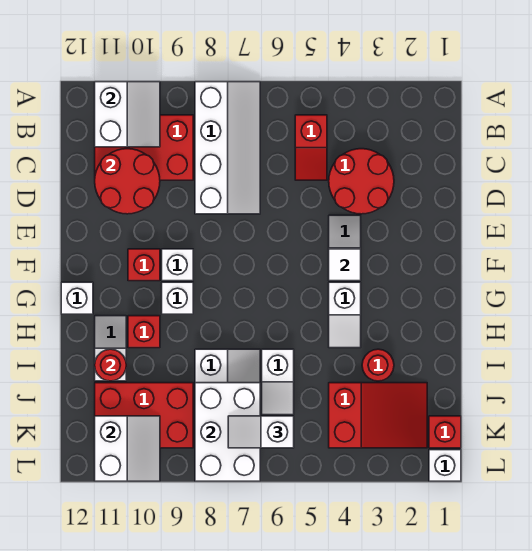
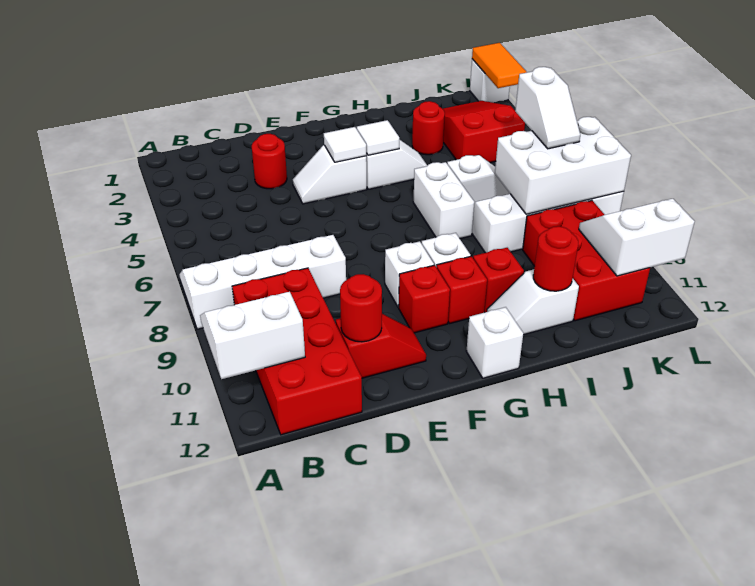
red slope B5:C5 level 1 top B -> red slope D11:E11 level 1 top D
red brick B9:C11 level 1 -> red brick B9:C12 level 1
red round brick C3:D4 level 1 -> red round brick D3 level 1
red round brick C10:D11 level 2 -> red round brick D11 level 2
none -> white tile G4 level 2
none -> white brick H6:H7 level 1
red brick K1 level 1 -> red brick G10 level 1
none -> orange tile L1:L2 level 2

